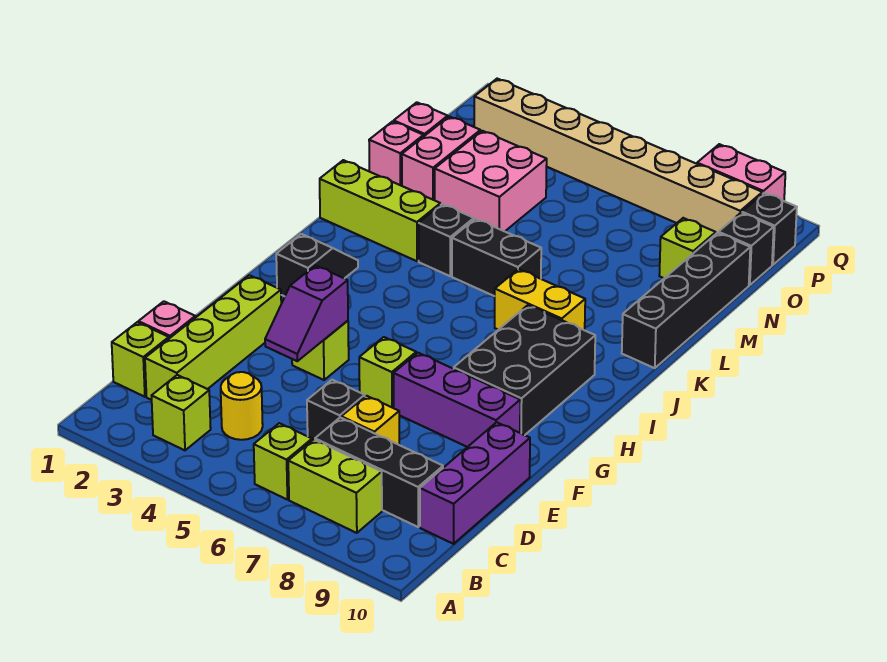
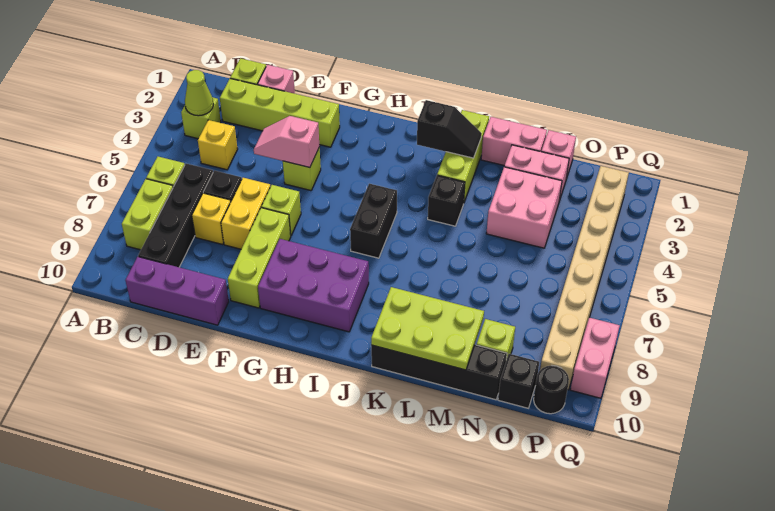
none -> lime cone B3 level 2
yellow round brick C4 level 1 -> yellow brick C4 level 1
black brick C7:C9 level 1 -> black brick C6:C9 level 1
purple slope E4:F4 level 2 top F -> pink slope E4:F4 level 2 top F
purple brick F7:F9 level 1 -> lime brick F7:F9 level 1
black brick G8:I9 level 1 -> purple brick G8:I9 level 1
black slope H2:I2 level 1 top H -> black slope J2:K2 level 2 top J
yellow brick J7:J8 level 1 -> yellow brick E6:E7 level 1
black brick K5:K6 level 1 -> black brick I5:I6 level 1
none -> lime plate K9:M10 level 2
pink brick M1 level 1 -> pink brick L1:M1 level 1
black brick P10 level 1 -> black round brick P10 level 1

